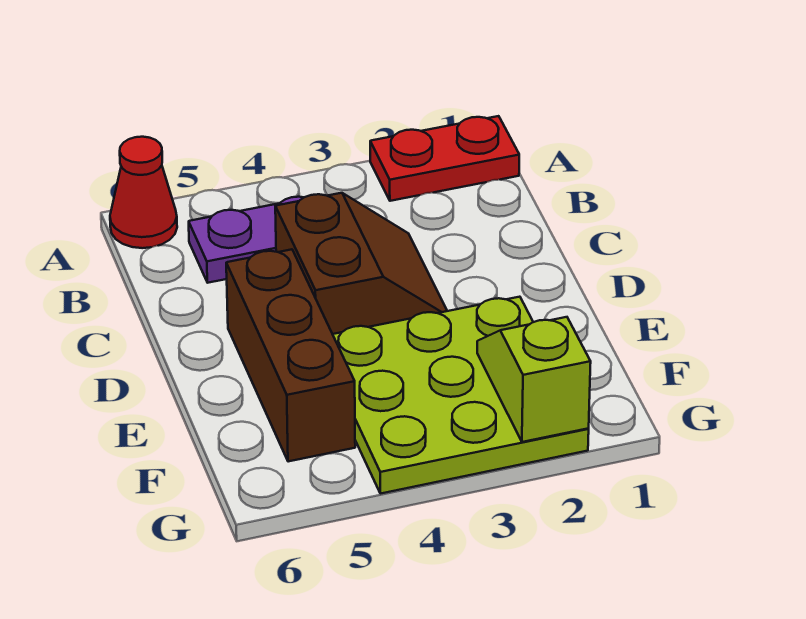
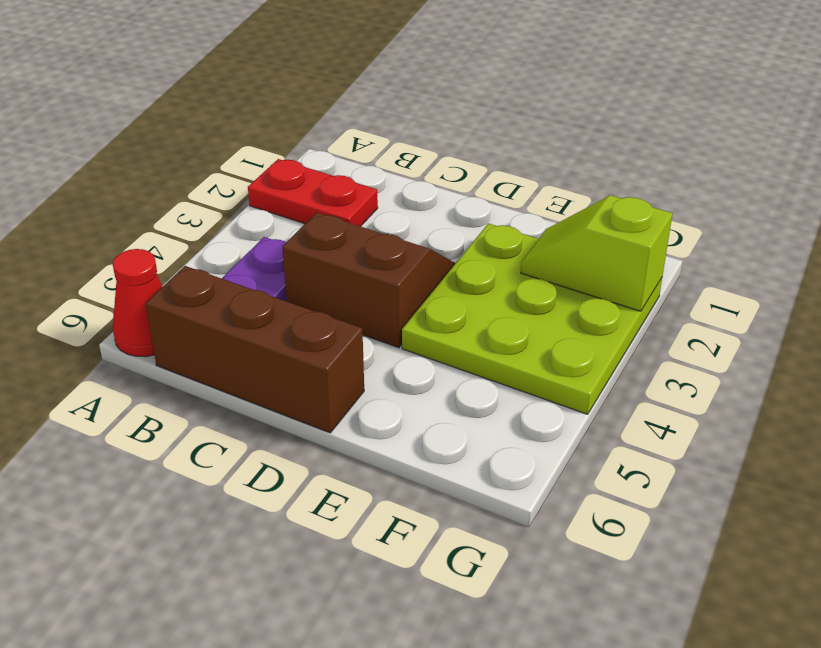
red plate A1:A2 level 1 -> red plate A2:B2 level 1
brown brick D5:F5 level 1 -> brown brick B6:D6 level 1

